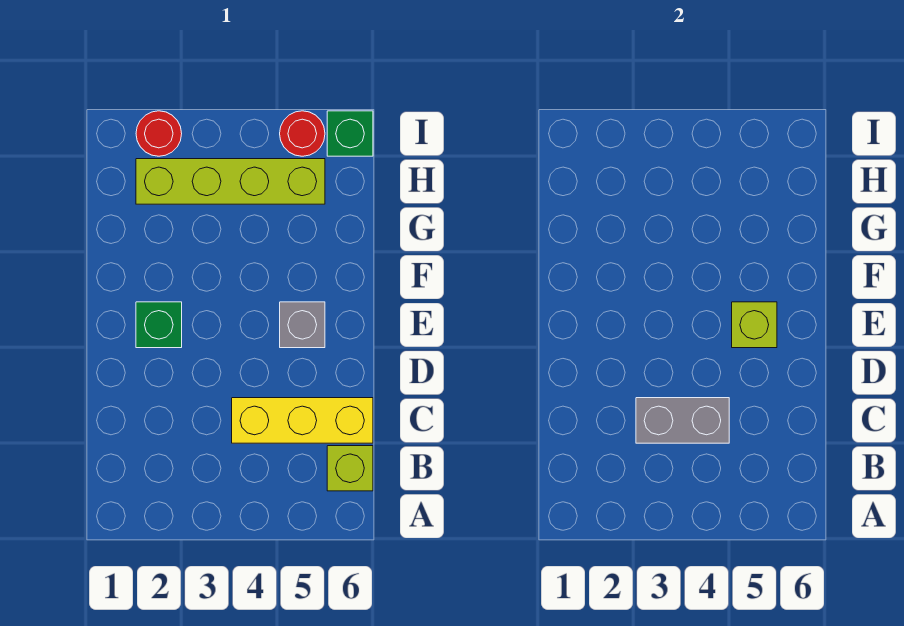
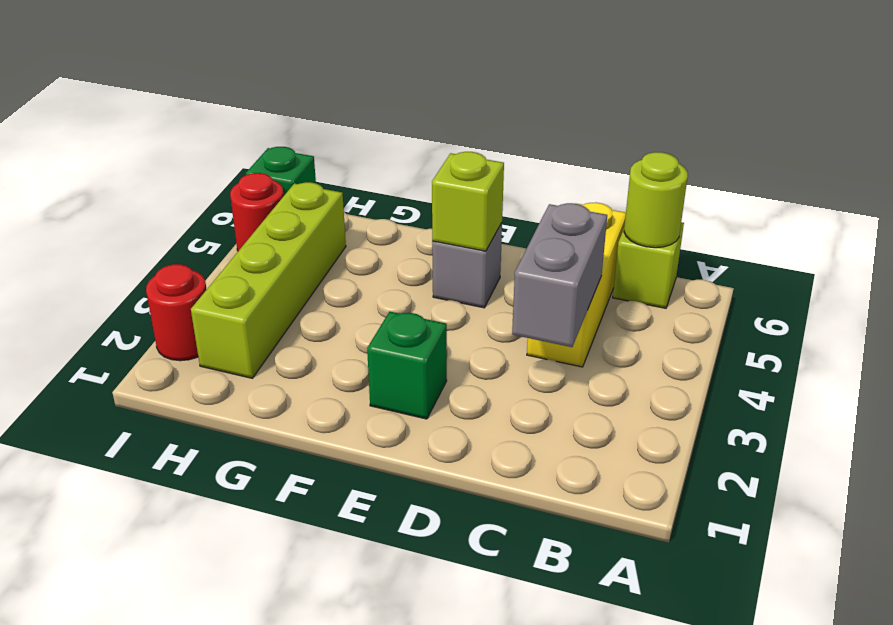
none -> lime round brick B6 level 2

